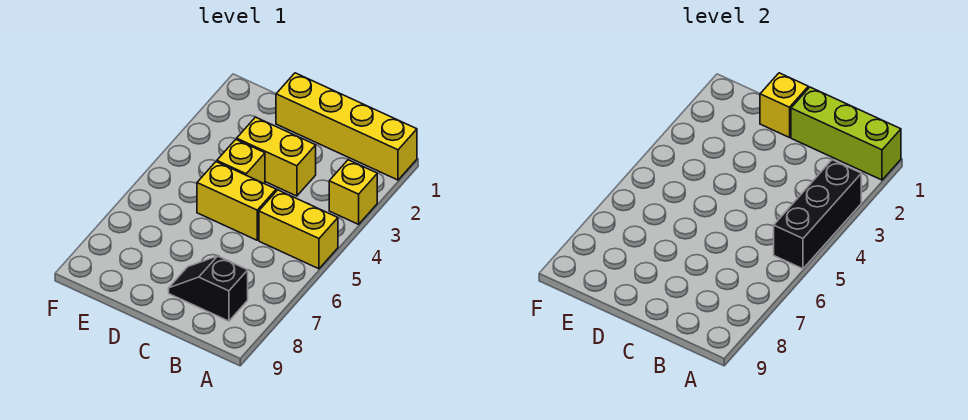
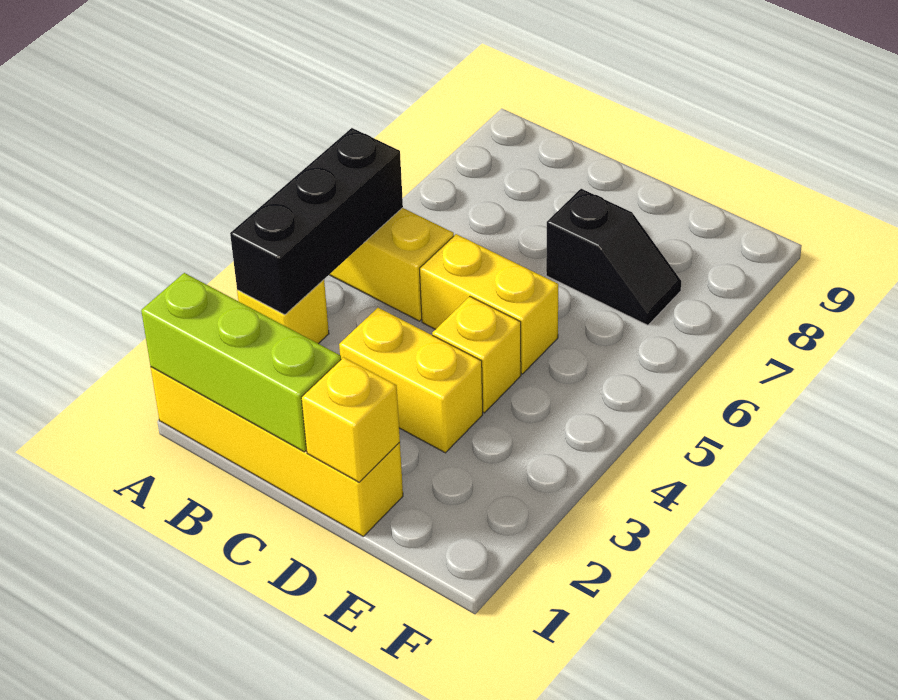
black slope B8:C8 level 1 top B -> black slope D7:E7 level 1 top D

